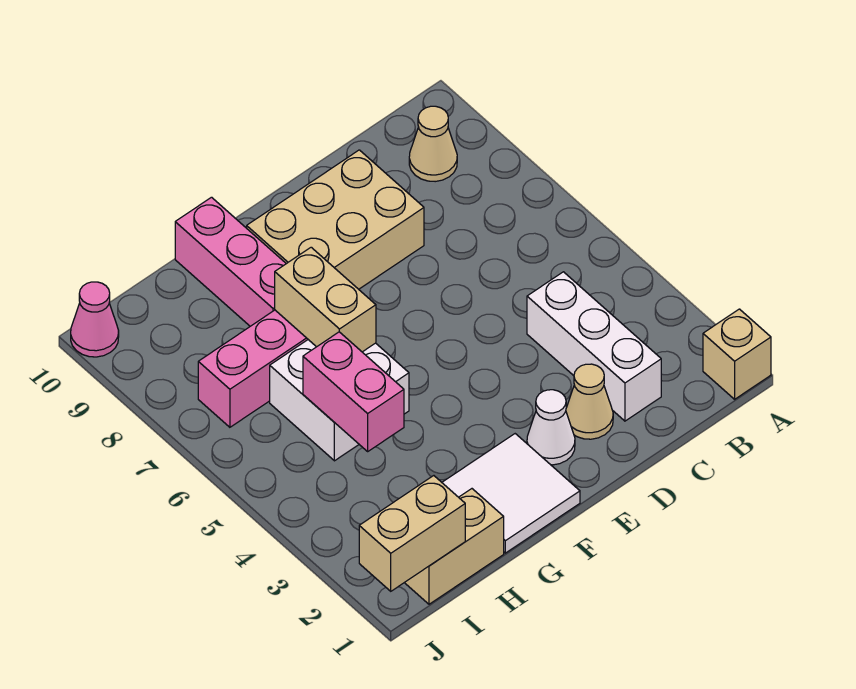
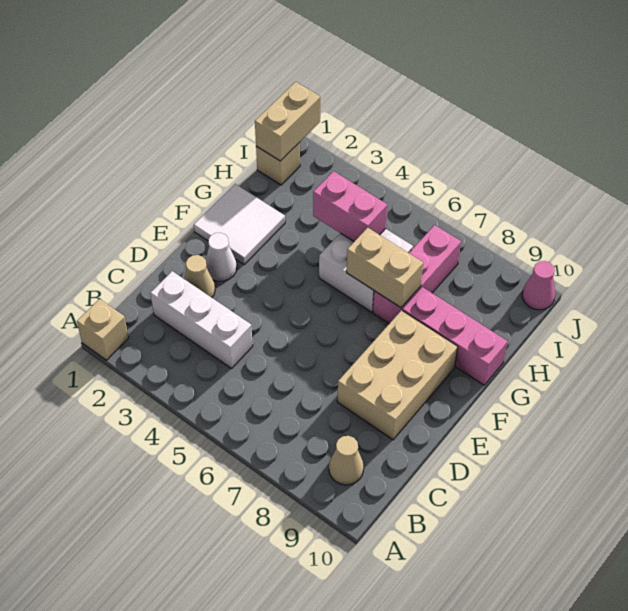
tan brick H1:I1 level 1 -> tan brick I1 level 1

